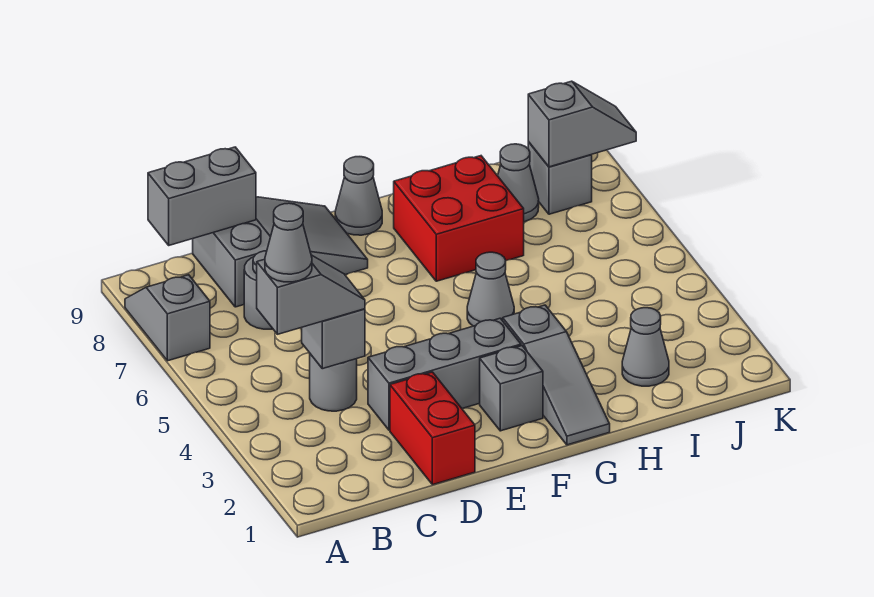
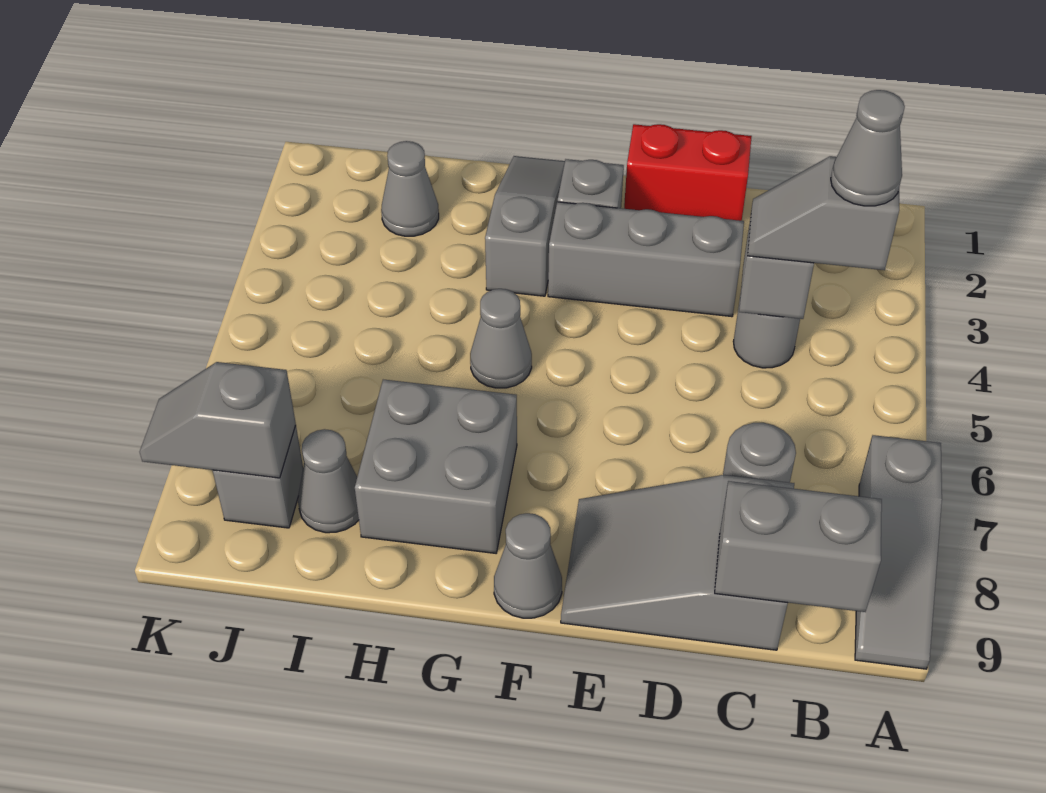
grey slope A7:A8 level 1 top 7 -> grey slope A7:A9 level 1 top 7
red brick D1:D2 level 1 -> red brick D1:E1 level 1
red brick G7:H8 level 1 -> grey brick G7:H8 level 1

